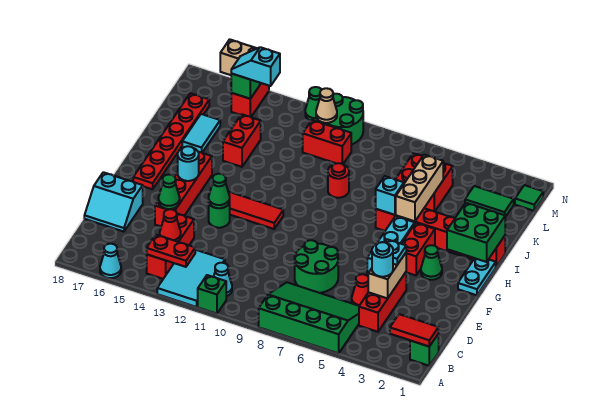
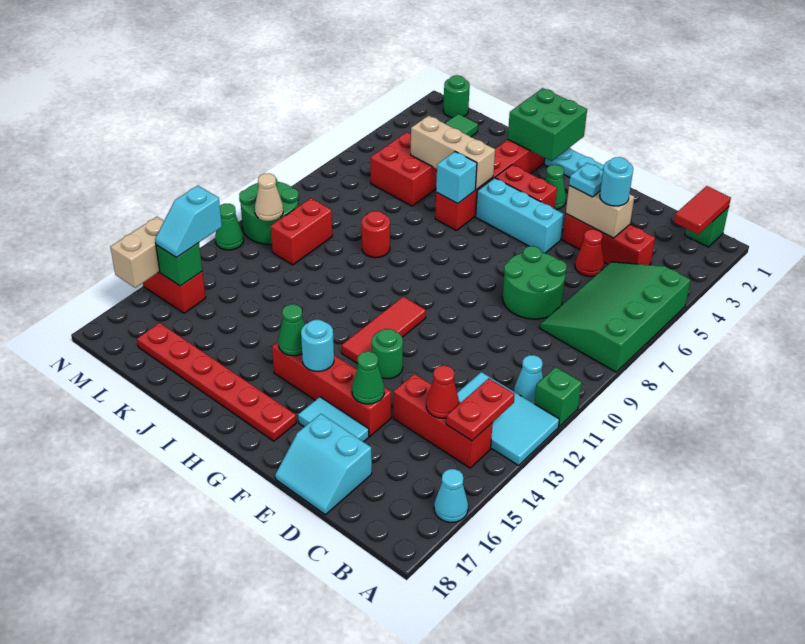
cyan slope D17:E18 level 1 top E -> cyan slope D17:E18 level 1 top 17
green cone F13 level 2 -> green cone H15 level 2
red brick J14:K14 level 1 -> none
cyan tile J16:K16 level 1 -> cyan tile E16:F16 level 1
green tile M1 level 1 -> green round brick M1 level 1

